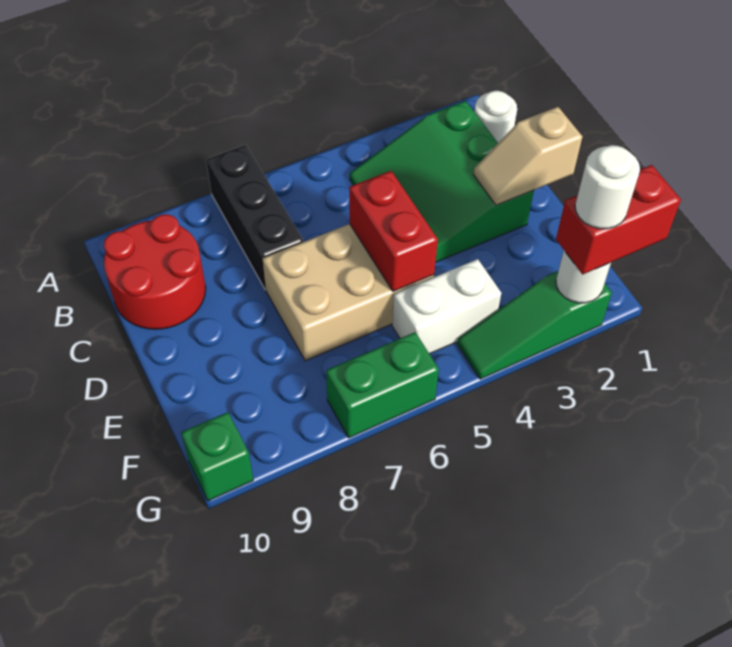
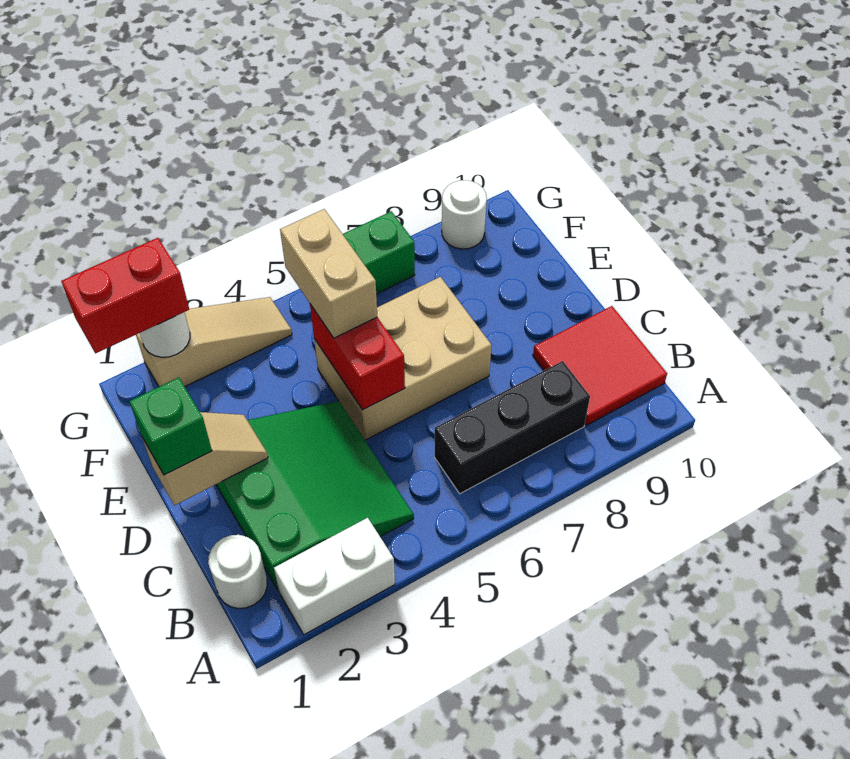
black brick A7:C7 level 1 -> black brick B6:B8 level 1
red round brick B9:C10 level 1 -> red tile B9:C10 level 1
none -> tan brick E5:F5 level 3
white brick F4:F5 level 1 -> white brick A2:A3 level 1
green slope G2:G4 level 1 top 2 -> tan slope G2:G4 level 1 top 2
white round brick G2 level 4 -> white round brick G9 level 1
green brick G10 level 1 -> green brick D1 level 3

